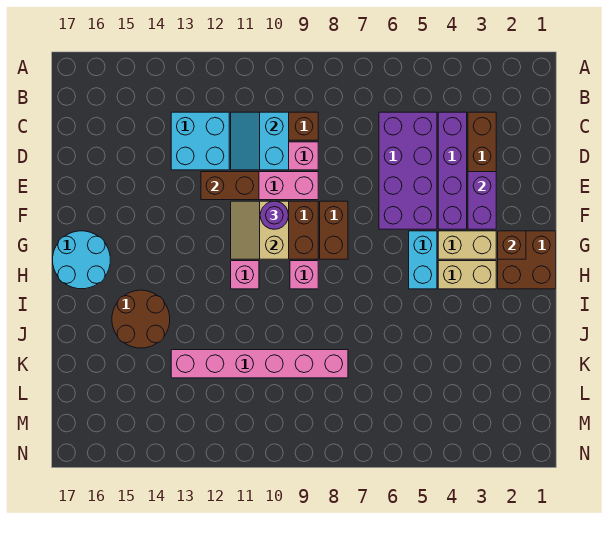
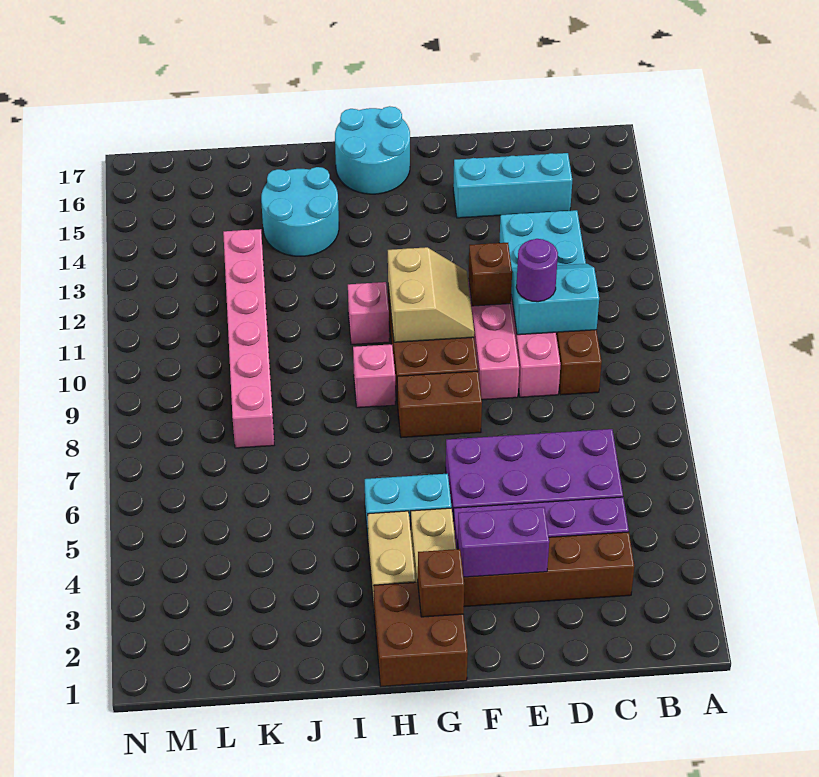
none -> cyan brick C15:E15 level 1
brown brick E11:E12 level 2 -> brown brick E11 level 2
tan slope F10:G11 level 2 top 10 -> tan slope F10:G11 level 2 top G
purple round brick F10 level 3 -> purple round brick D10 level 3
brown round brick I14:J15 level 1 -> cyan round brick I14:J15 level 1

